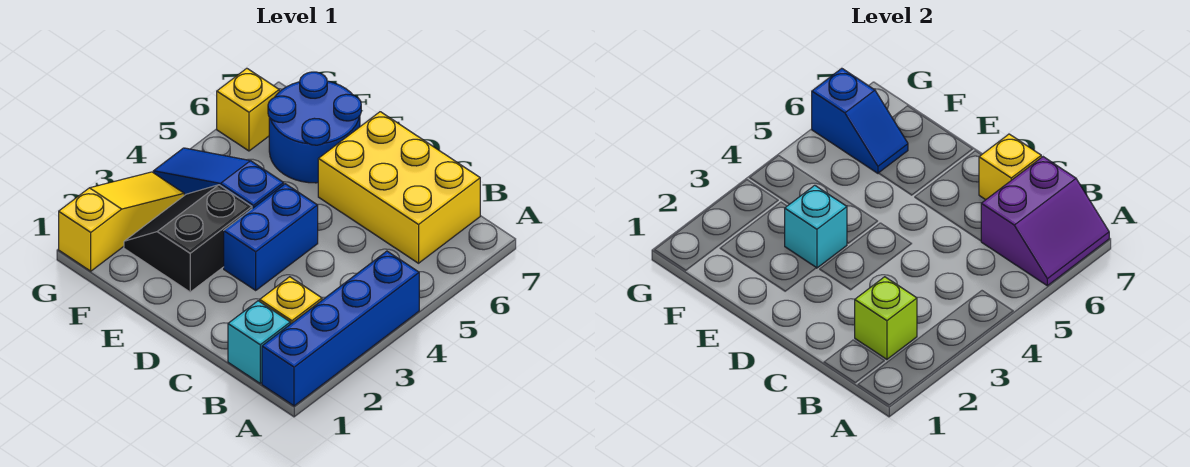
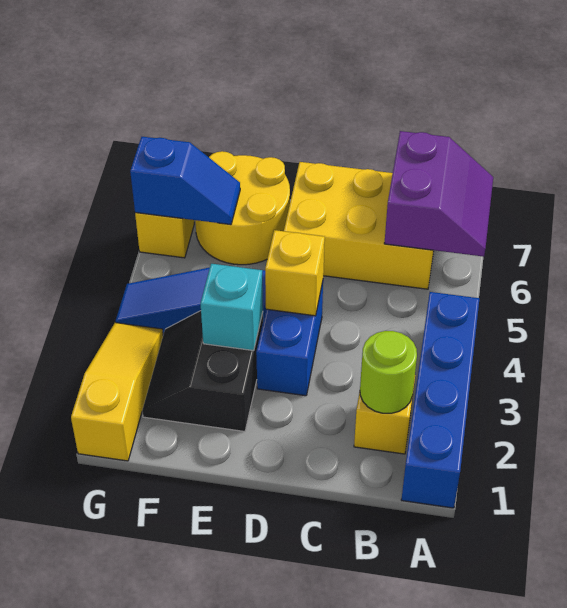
cyan brick B1 level 1 -> none
lime brick B2 level 2 -> lime round brick B2 level 2
yellow brick C7 level 2 -> yellow brick D4 level 2
blue round brick E6:F7 level 1 -> yellow round brick E6:F7 level 1

